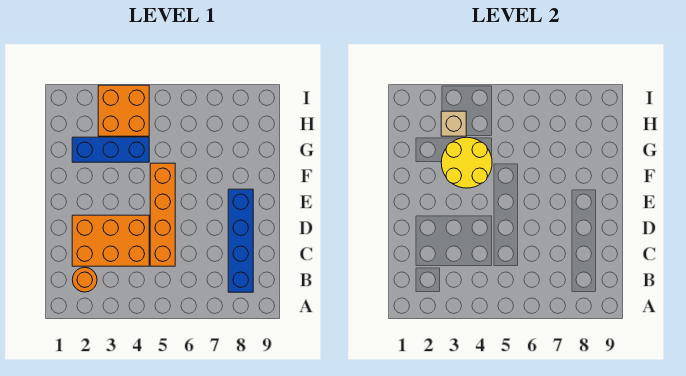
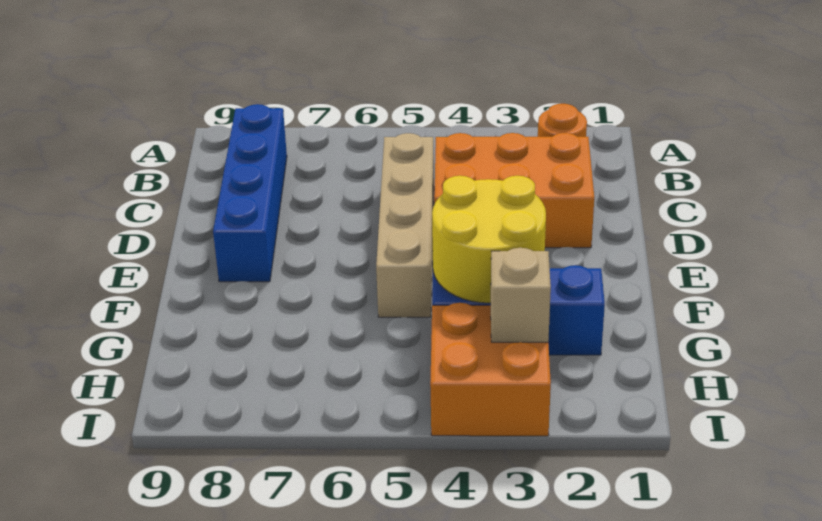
orange brick C5:F5 level 1 -> tan brick C5:F5 level 1

